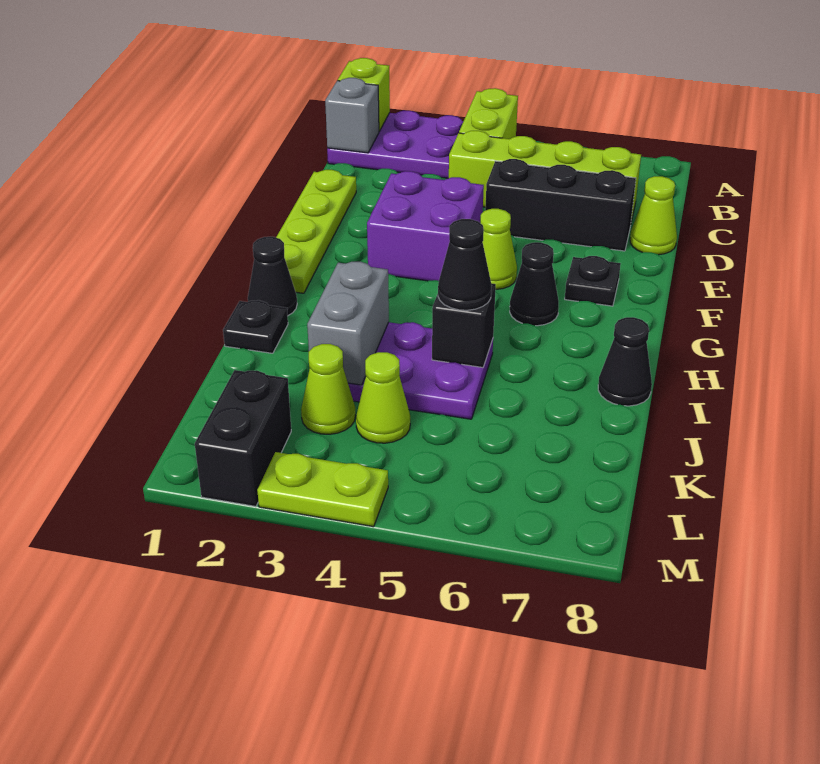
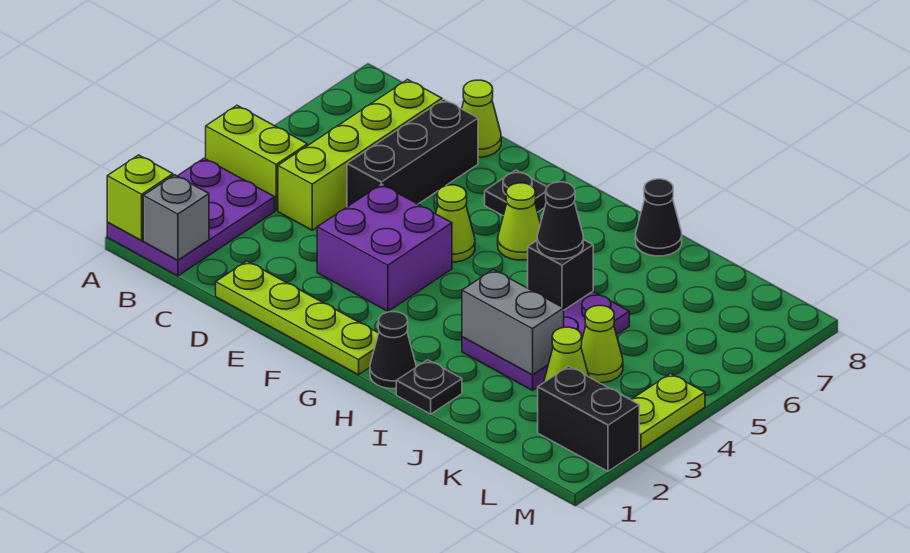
black cone G6 level 1 -> lime cone G6 level 1

